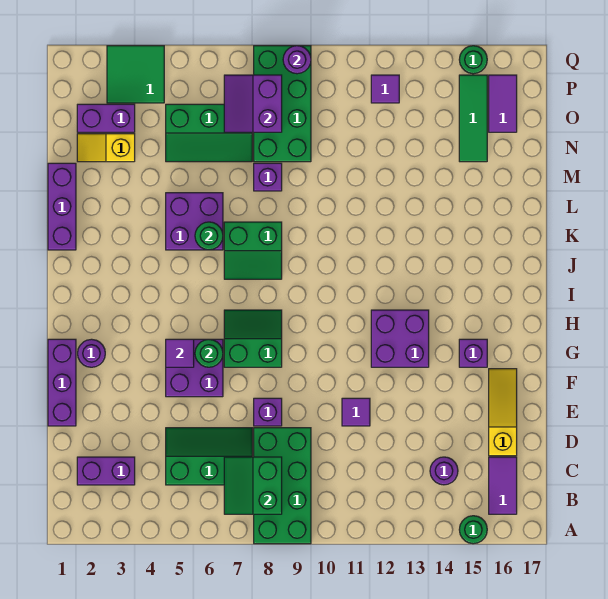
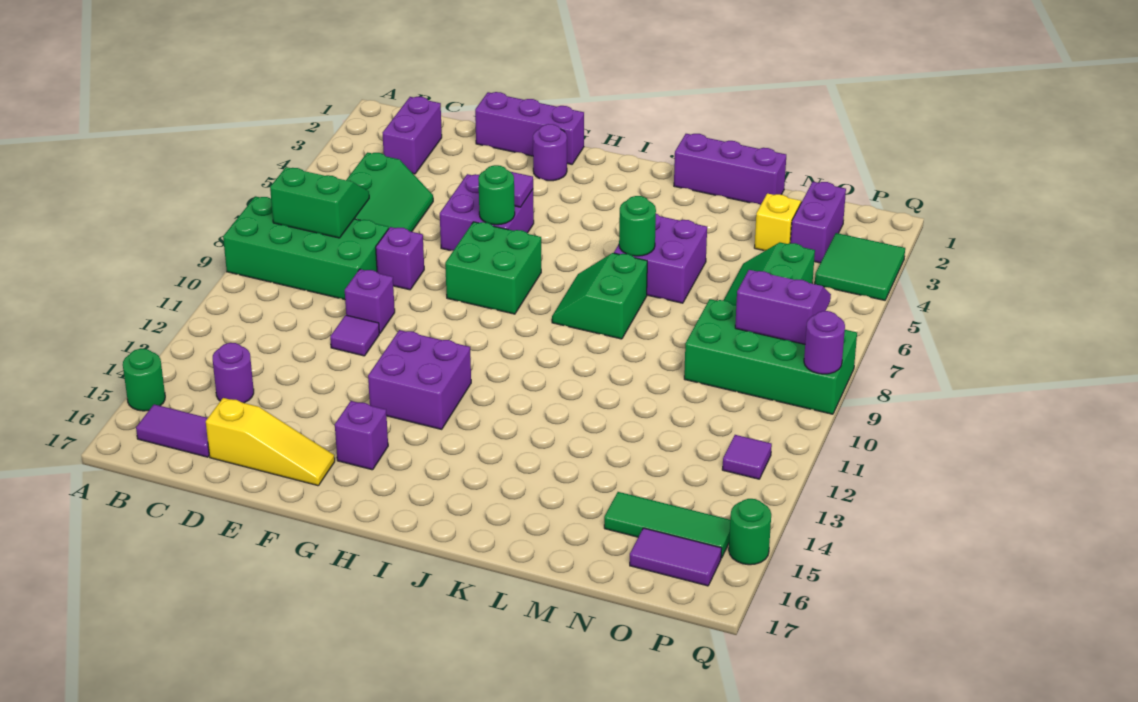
green slope G7:H8 level 1 top G -> green brick G7:H8 level 1
purple brick M8 level 1 -> purple brick E10 level 1

